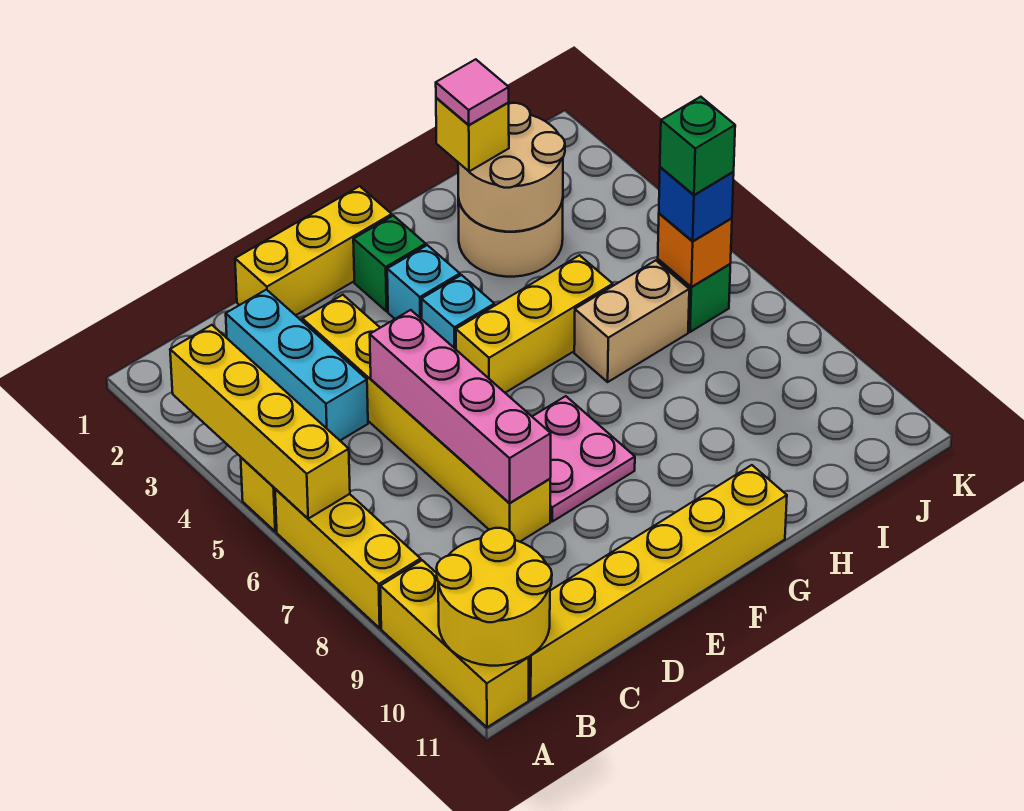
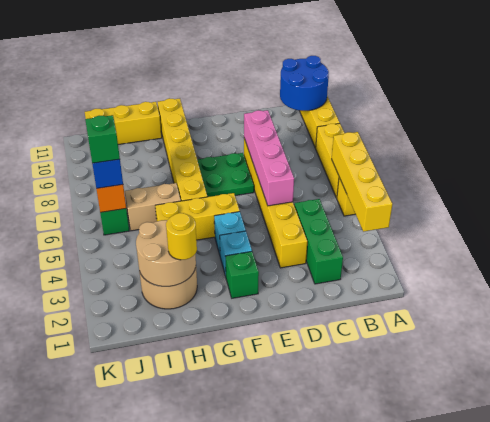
yellow round brick A10:B11 level 2 -> blue round brick A10:B11 level 2
yellow brick B11:G11 level 1 -> yellow brick G6:G11 level 1
cyan brick C2:C4 level 1 -> green brick C2:C4 level 1
yellow brick D1:F1 level 1 -> yellow brick H11:J11 level 1
pink plate E7:F8 level 1 -> green plate E7:F8 level 1
yellow brick H2 level 3 -> yellow round brick H2 level 3
pink tile H2 level 4 -> none

